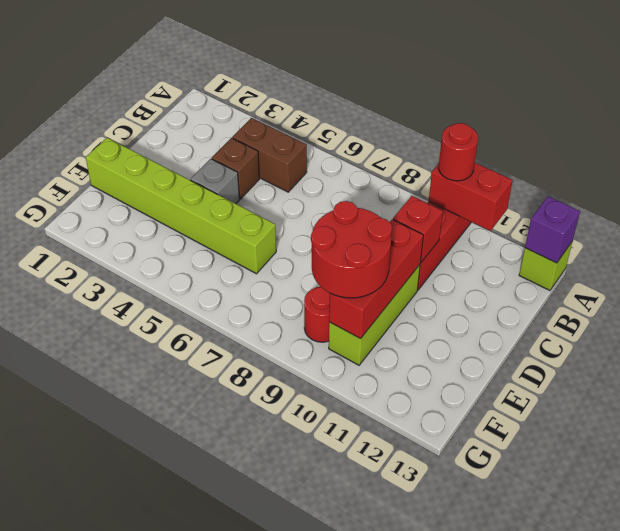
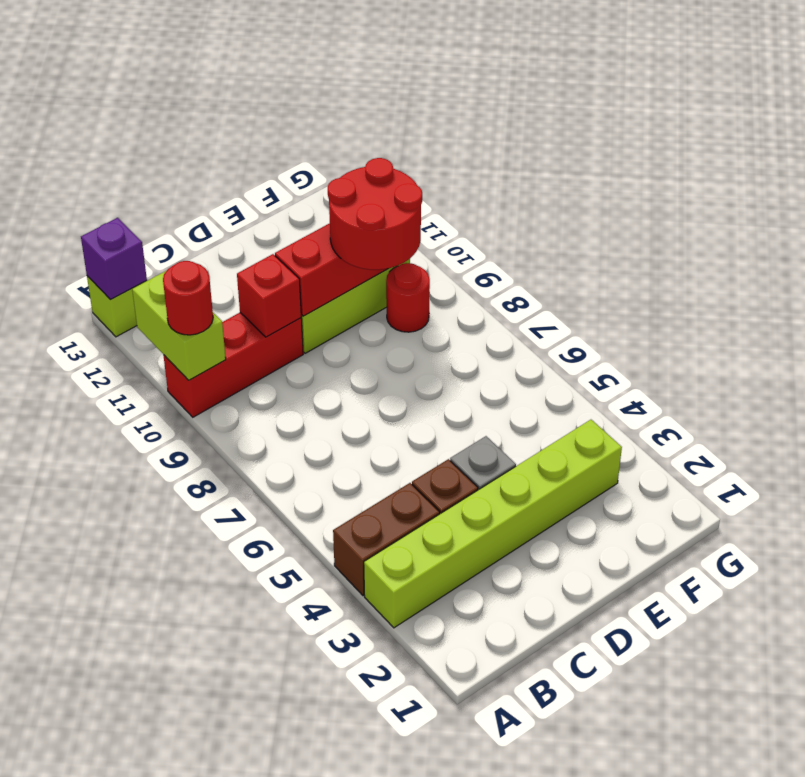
red brick A10:A11 level 2 -> lime brick A10:A11 level 2
brown brick B4:B5 level 1 -> brown brick A4:B4 level 1
lime brick E1:E6 level 1 -> lime brick A3:F3 level 1

